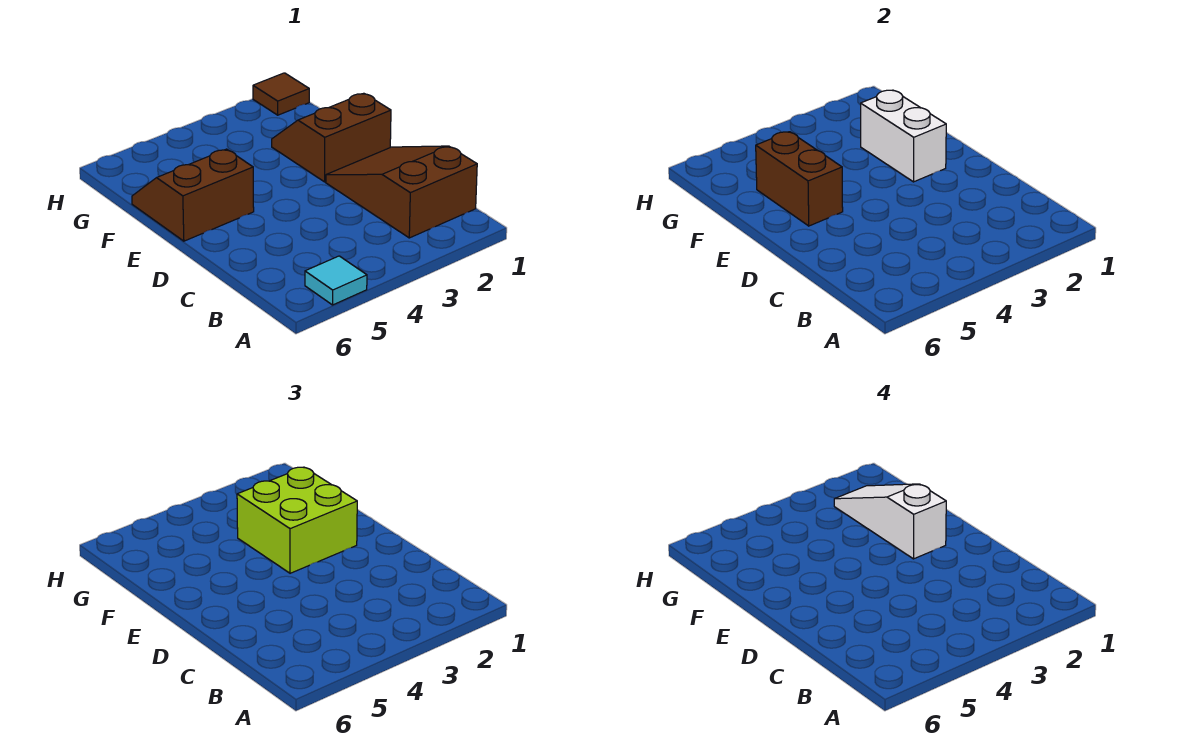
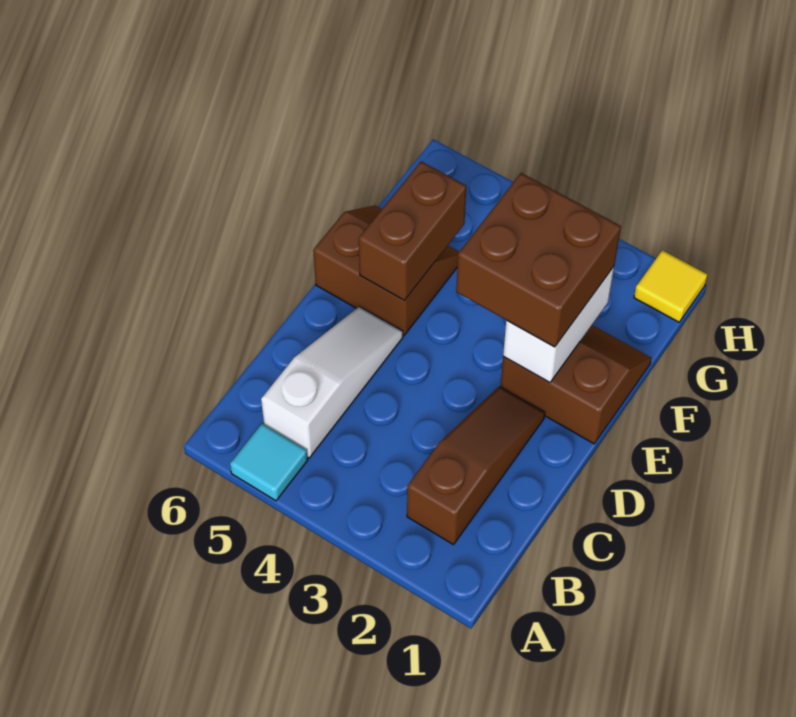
brown slope B1:D2 level 1 top B -> brown slope B2:D2 level 1 top B
lime brick E2:F3 level 3 -> brown brick E2:F3 level 3
white slope E2:G2 level 4 top E -> white slope B5:D5 level 1 top B
brown tile H1 level 1 -> yellow tile H1 level 1

